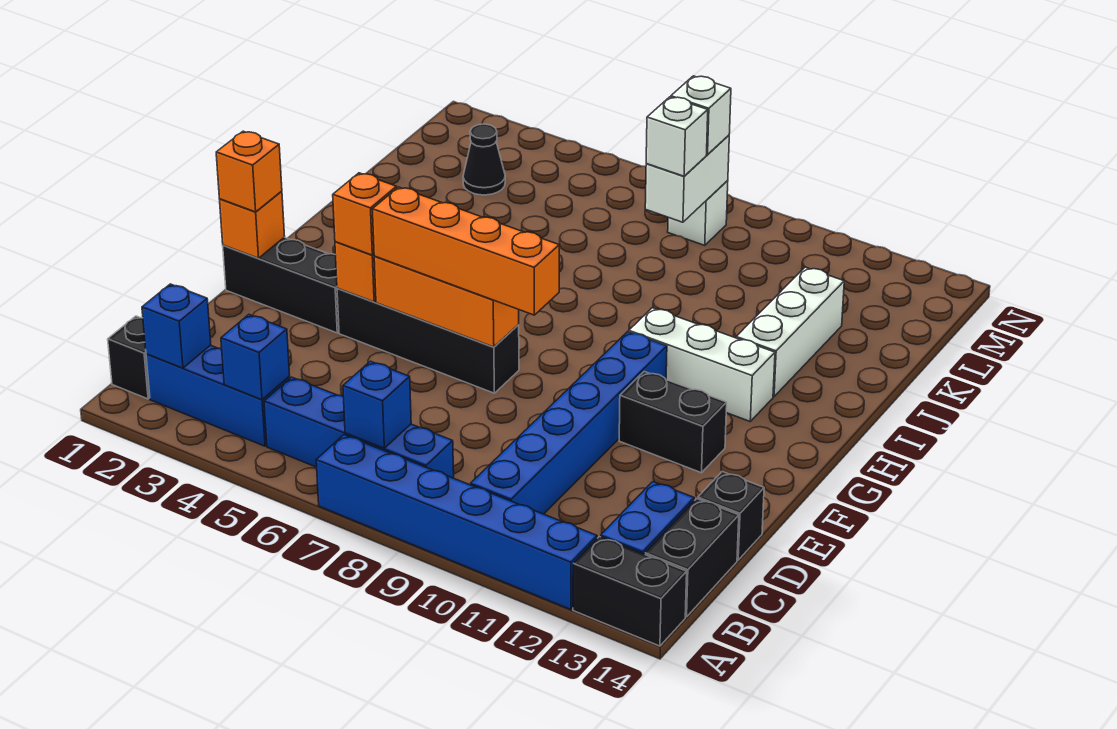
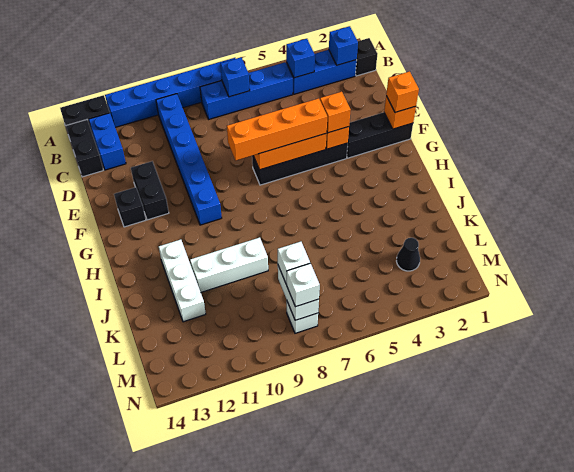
black brick D14 level 1 -> black brick F13 level 1
black brick F11:F12 level 1 -> black brick E12:F12 level 1
white brick H10:H12 level 1 -> white brick J9:J11 level 1

